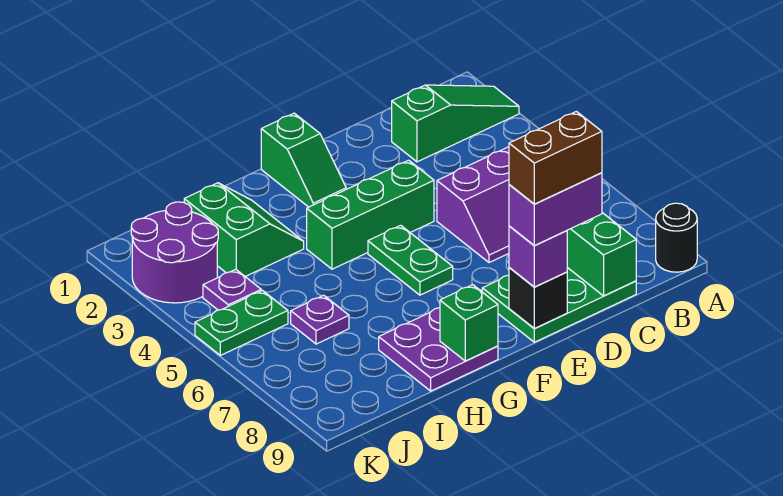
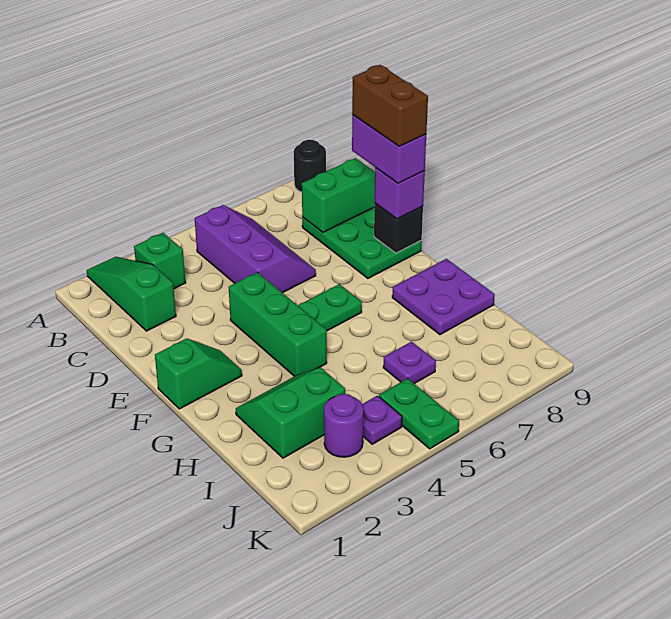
green brick G9 level 2 -> green brick B3 level 1
purple round brick J2:K3 level 1 -> purple round brick J3 level 1

